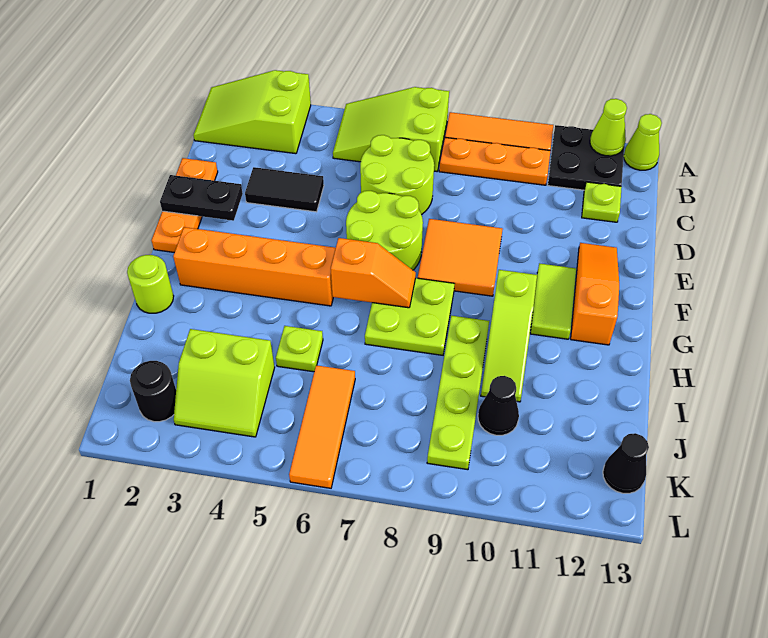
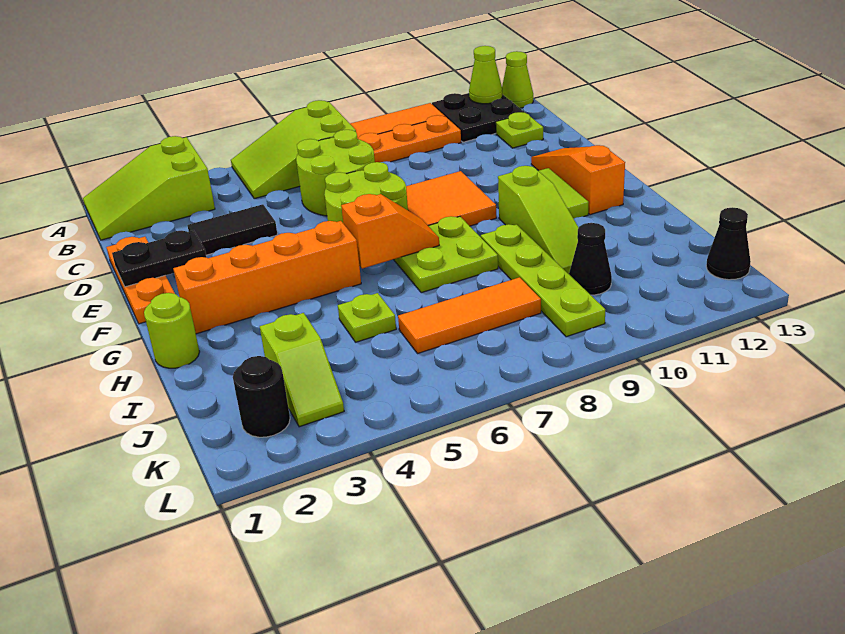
lime slope J3:K4 level 1 top J -> lime slope J3:K3 level 1 top J
orange tile J6:L6 level 1 -> orange tile J6:J8 level 1

